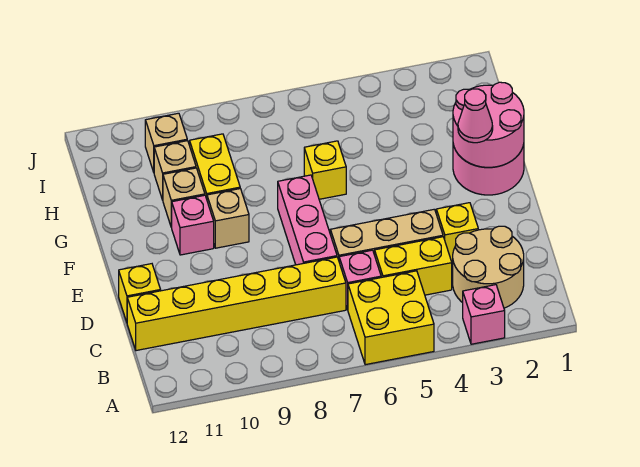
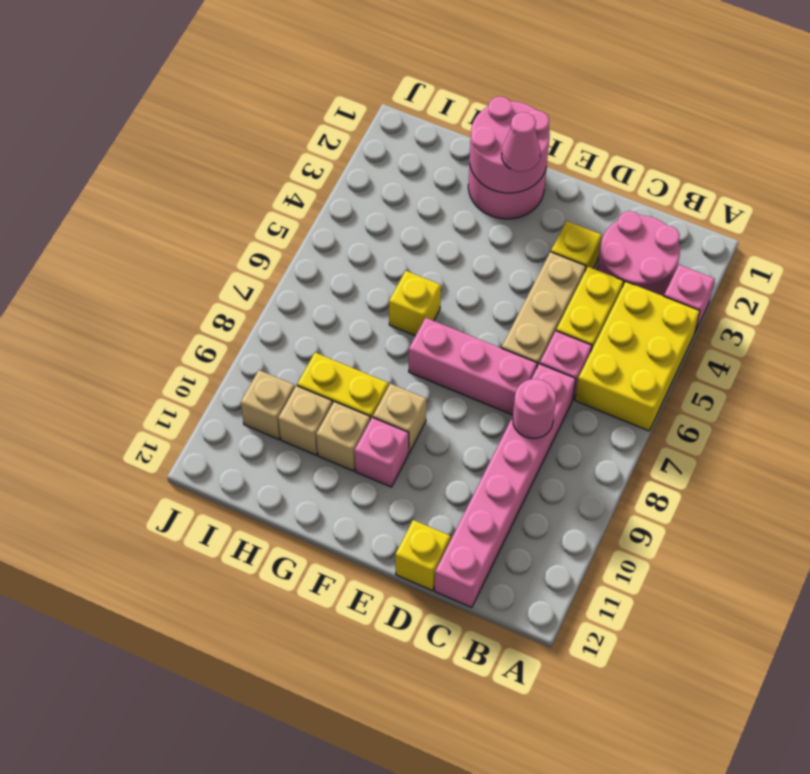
yellow brick A5:B6 level 1 -> yellow brick A4:B6 level 1
tan round brick B2:C3 level 1 -> pink round brick B2:C3 level 1
yellow brick C7:C12 level 1 -> pink brick C7:C12 level 1
none -> pink round brick C8 level 2

